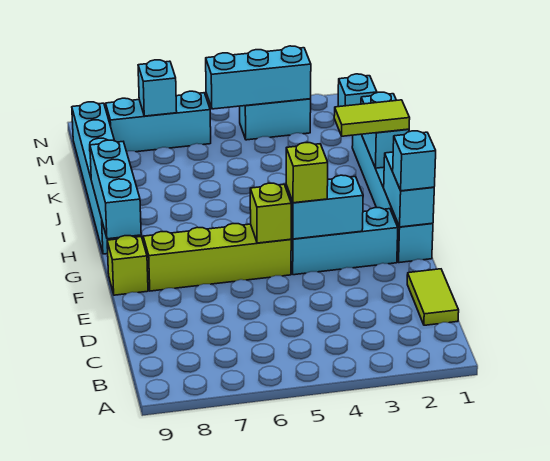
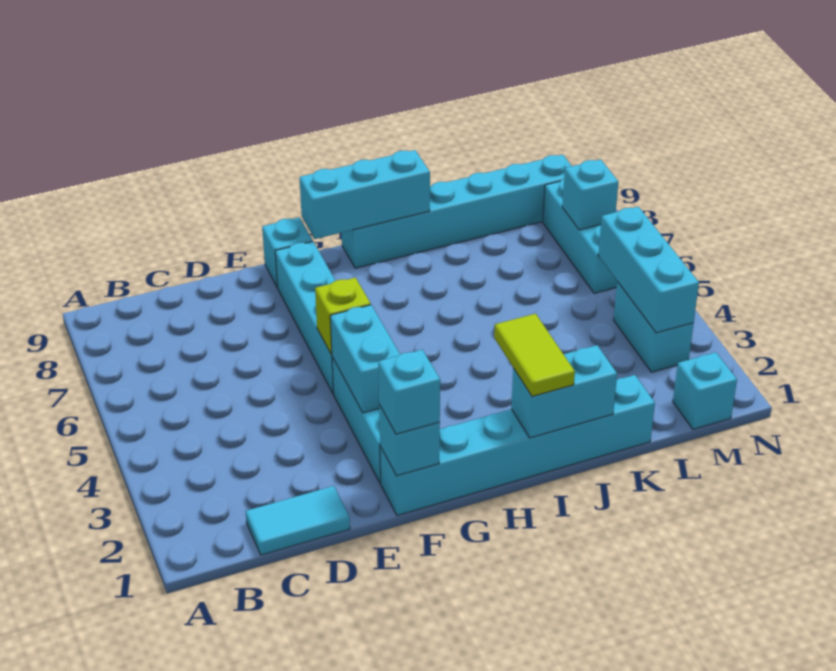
lime tile C1:D1 level 1 -> cyan tile C1:D1 level 1
cyan brick F1:G1 level 2 -> cyan brick F1 level 2
lime brick F4 level 3 -> none
lime brick F5:F8 level 1 -> cyan brick F5:F8 level 1
lime brick F9 level 1 -> cyan brick F9 level 1

